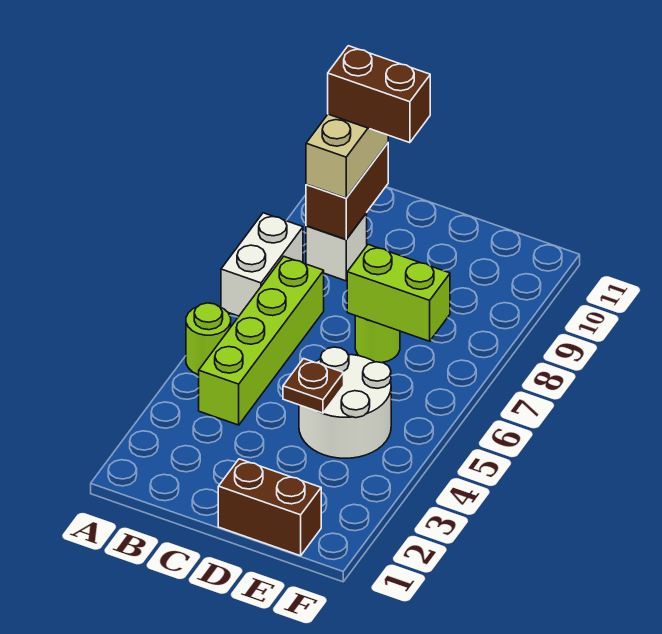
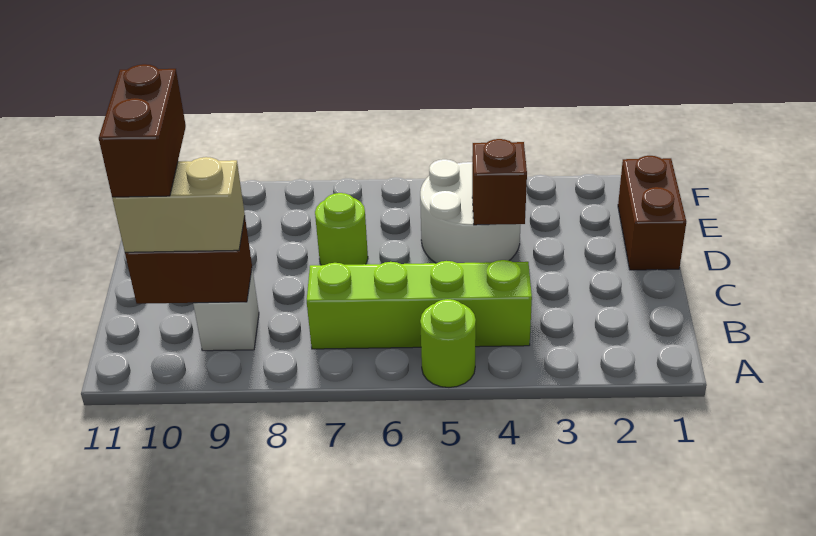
white brick A7:A8 level 1 -> none
brown plate D4 level 2 -> brown brick D4 level 2
lime brick D7:E7 level 2 -> none

